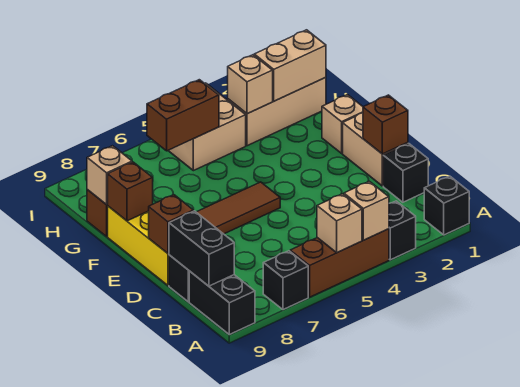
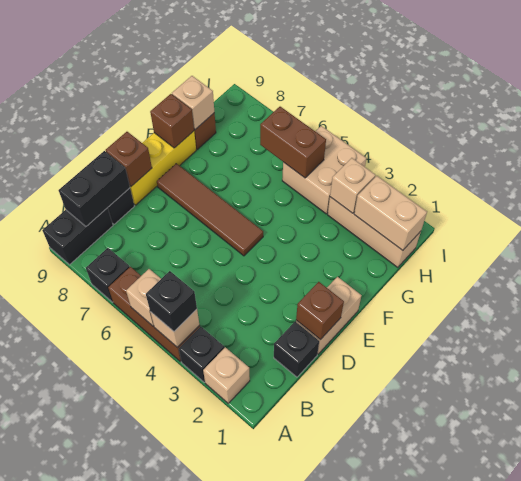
black brick A1 level 1 -> black brick A4 level 3
tan brick F1 level 1 -> tan brick A2 level 1

